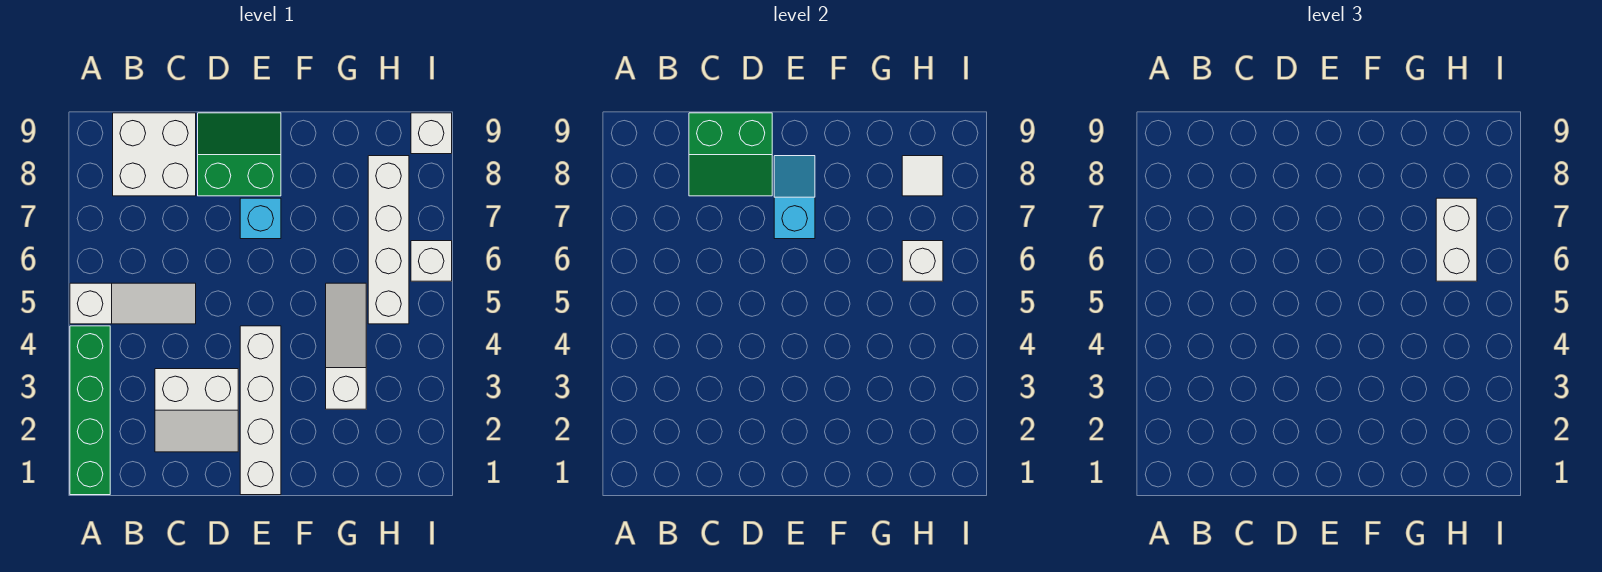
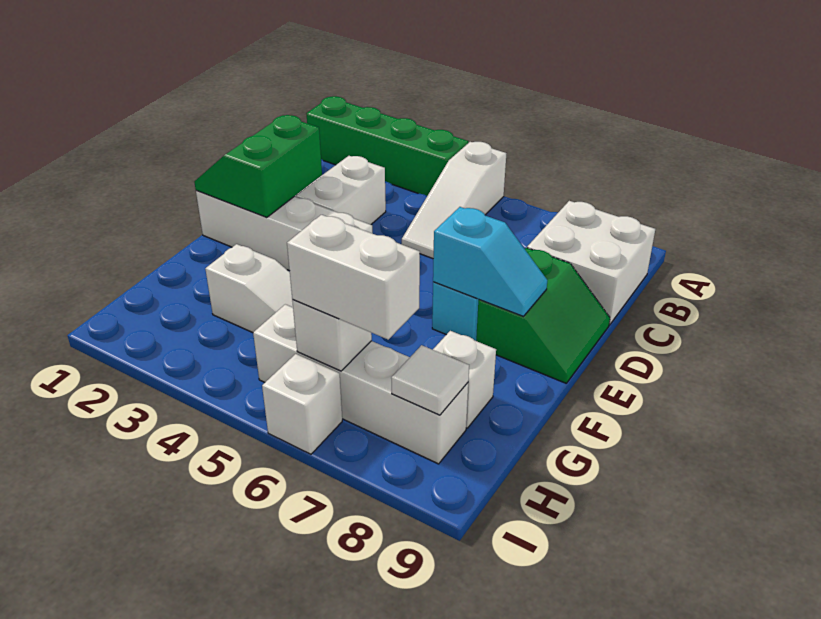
green slope C8:D9 level 2 top 9 -> green slope D1:E2 level 2 top 2
white brick I9 level 1 -> white brick G8 level 1

